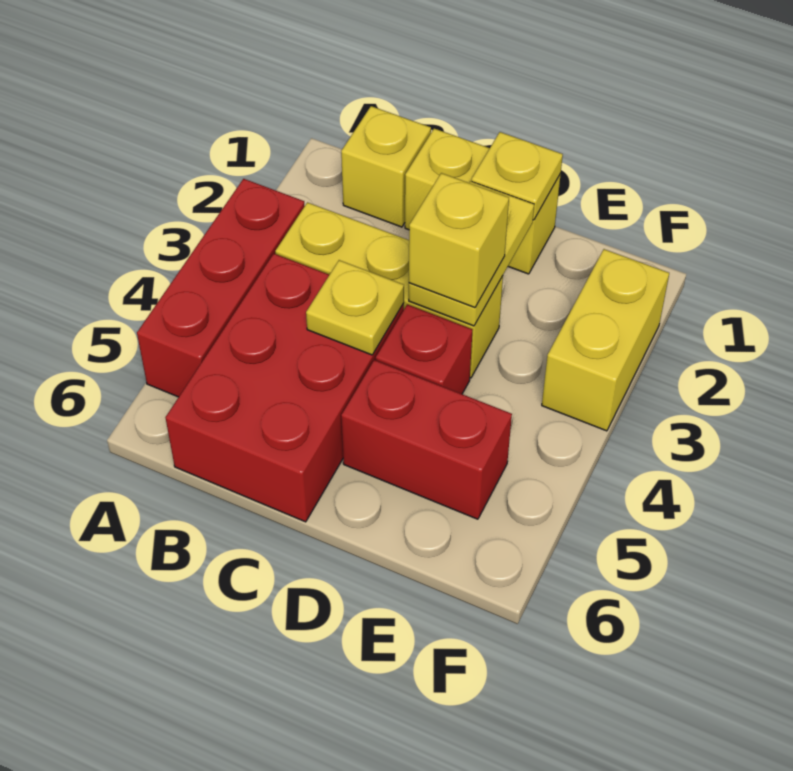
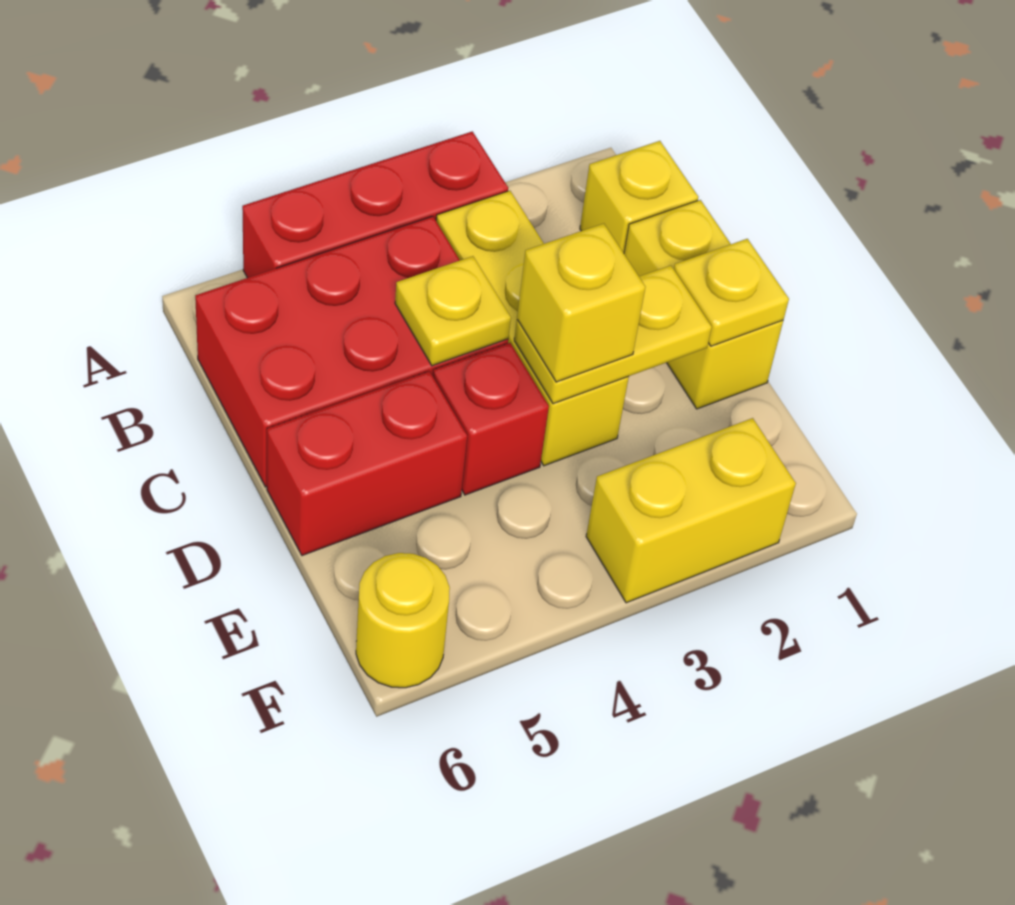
red brick D5:E5 level 1 -> red brick D5:D6 level 1
none -> yellow round brick F6 level 1

